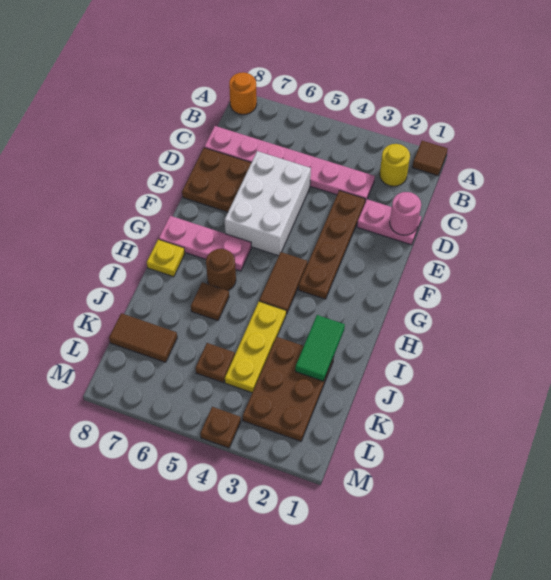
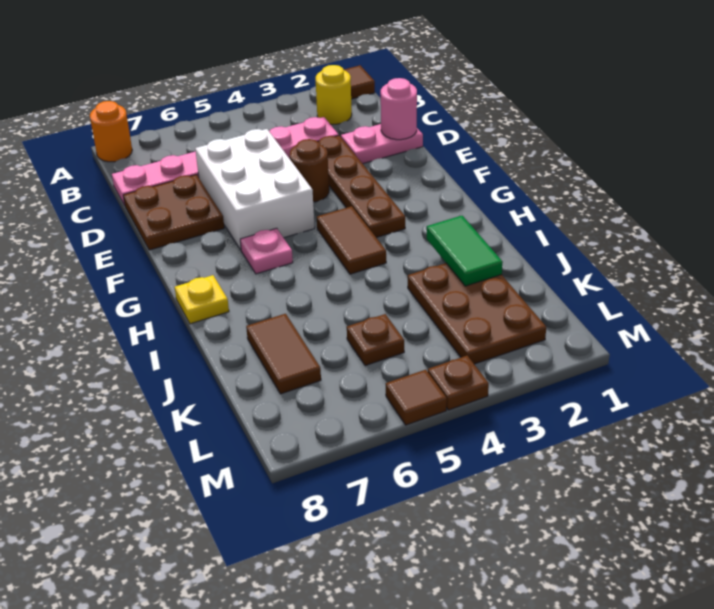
pink plate G6:G8 level 1 -> pink plate G6 level 1
brown round brick H6 level 1 -> brown round brick E4 level 1
yellow plate I4:K4 level 1 -> none
brown tile I6 level 1 -> brown tile M5 level 1
brown tile K7:K8 level 1 -> brown tile J7:K7 level 1

